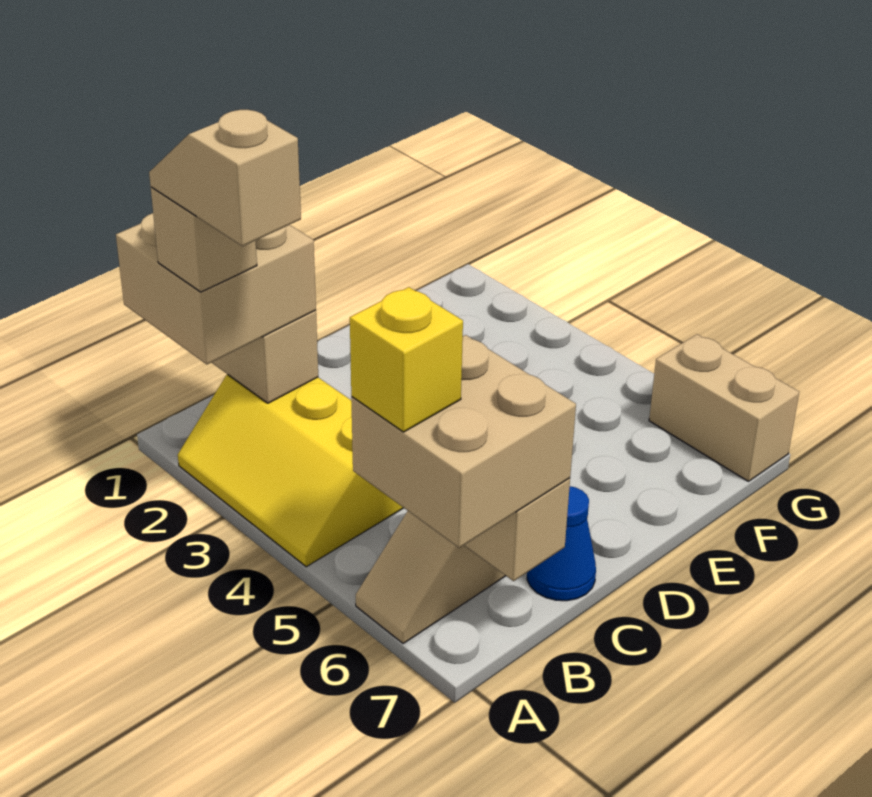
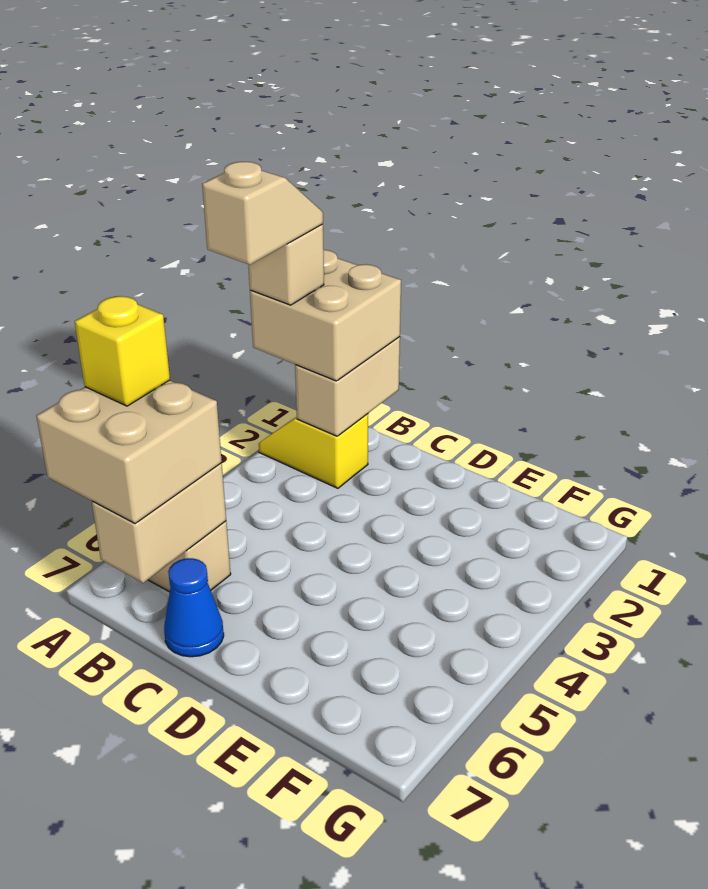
yellow slope A2:B4 level 1 top B -> yellow slope A2:B2 level 1 top B
tan brick G6:G7 level 1 -> none

